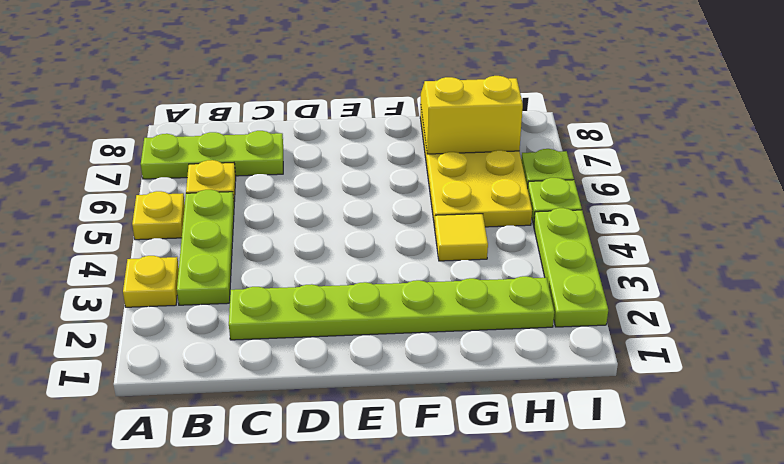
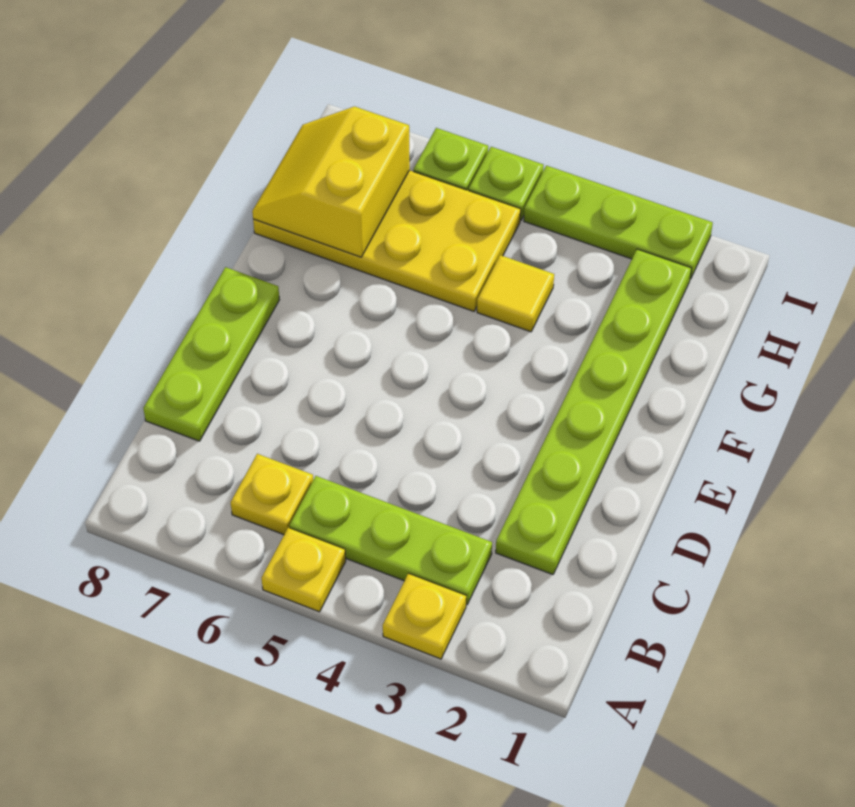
lime plate A7:C7 level 1 -> lime plate C8:E8 level 1

